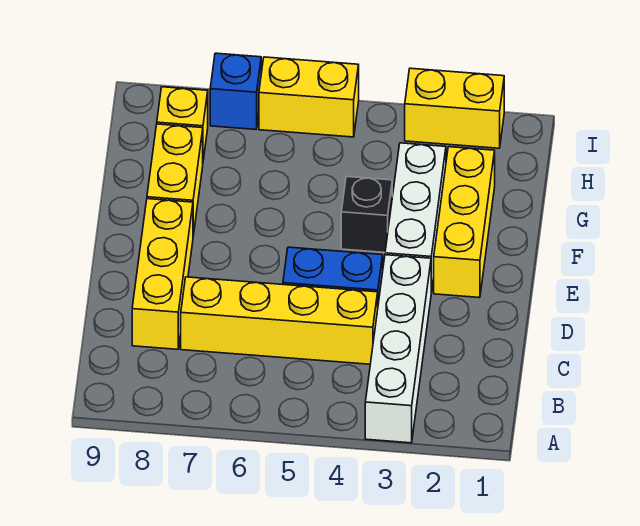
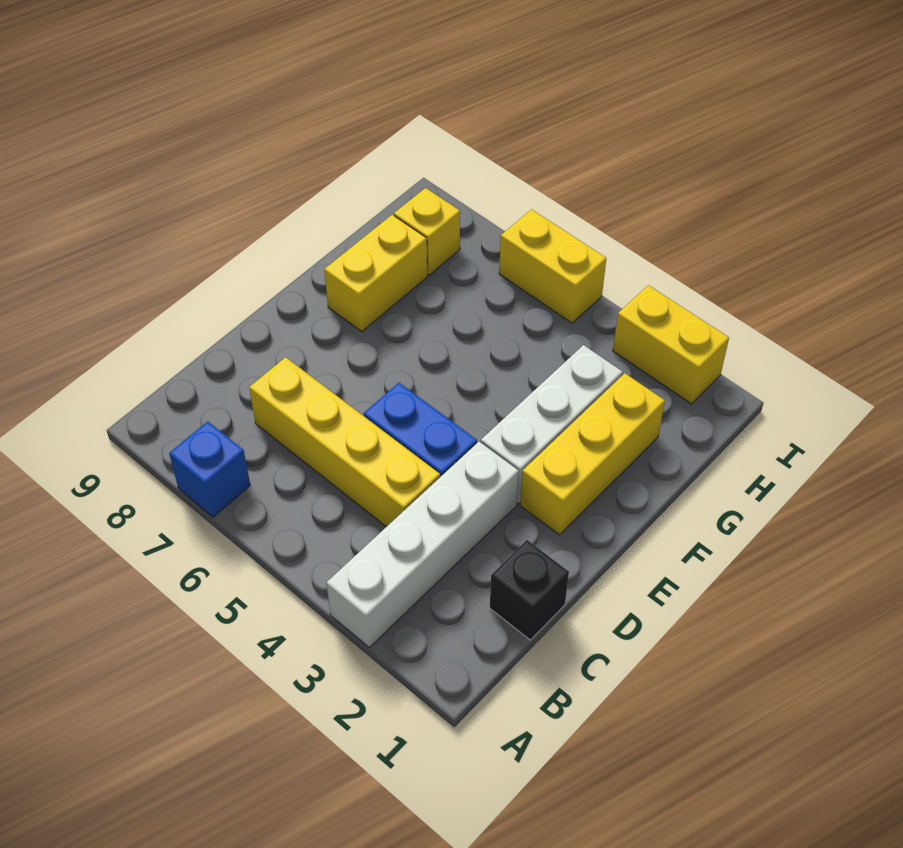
yellow brick C8:E8 level 1 -> none
black brick F4 level 1 -> black brick C1 level 1
blue brick I7 level 1 -> blue brick A7 level 1

